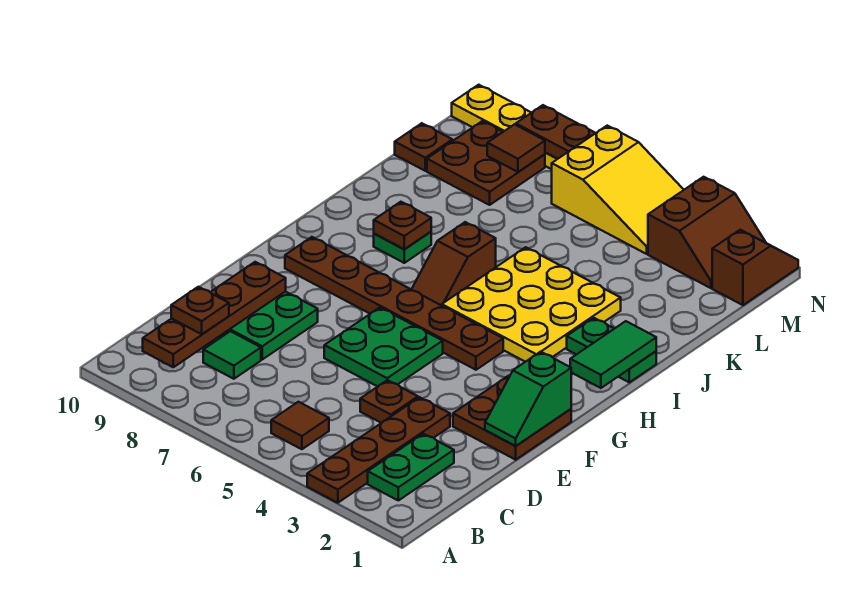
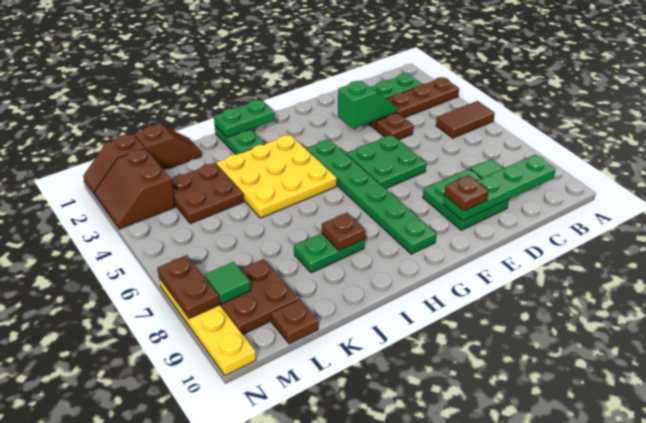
brown tile B5 level 1 -> brown tile A5:B5 level 1
brown plate B9:E9 level 2 -> green plate B9:E9 level 2
brown plate C9 level 3 -> brown plate E9 level 3
brown plate E1:F2 level 1 -> brown plate K3:L4 level 1
green slope E1:F1 level 2 top F -> green slope D3:E3 level 2 top E
brown plate G4:G9 level 1 -> green plate G4:G9 level 1
green tile H1:I1 level 2 -> green plate H1:I1 level 2
brown slope H6:I6 level 1 top I -> brown slope K1:L1 level 1 top L
green plate I8 level 1 -> green plate I8:J8 level 1
brown slope M2:N3 level 1 top 3 -> brown slope M2:N3 level 1 top M
yellow slope M4:N6 level 1 top 6 -> none
brown tile M8 level 2 -> green tile M8 level 2

